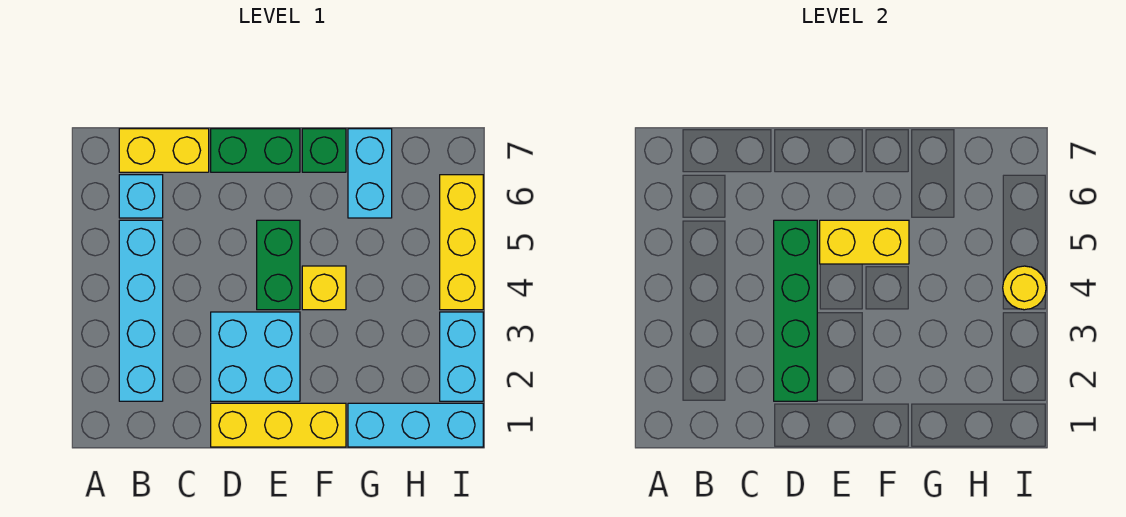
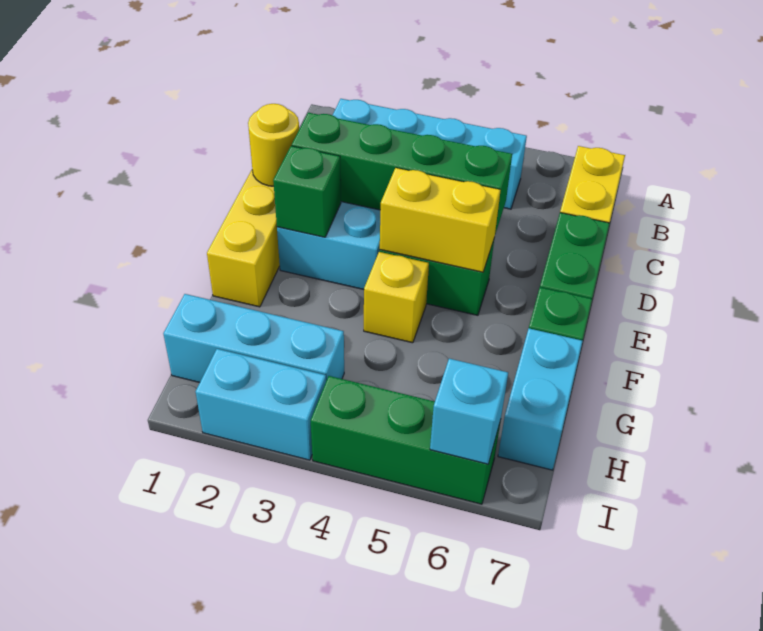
cyan brick B6 level 1 -> cyan brick I6 level 2
none -> green brick E2 level 2
yellow brick E5:F5 level 2 -> yellow brick E4:E5 level 2
cyan brick G1:I1 level 1 -> cyan brick H1:H3 level 1
cyan brick G6:G7 level 1 -> cyan brick G7:H7 level 1
yellow brick I4:I6 level 1 -> green brick I4:I6 level 1
yellow round brick I4 level 2 -> yellow round brick D1 level 2

